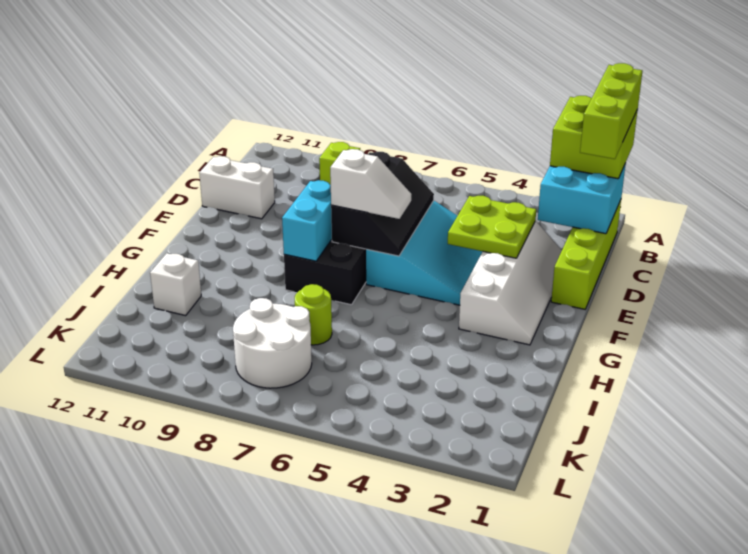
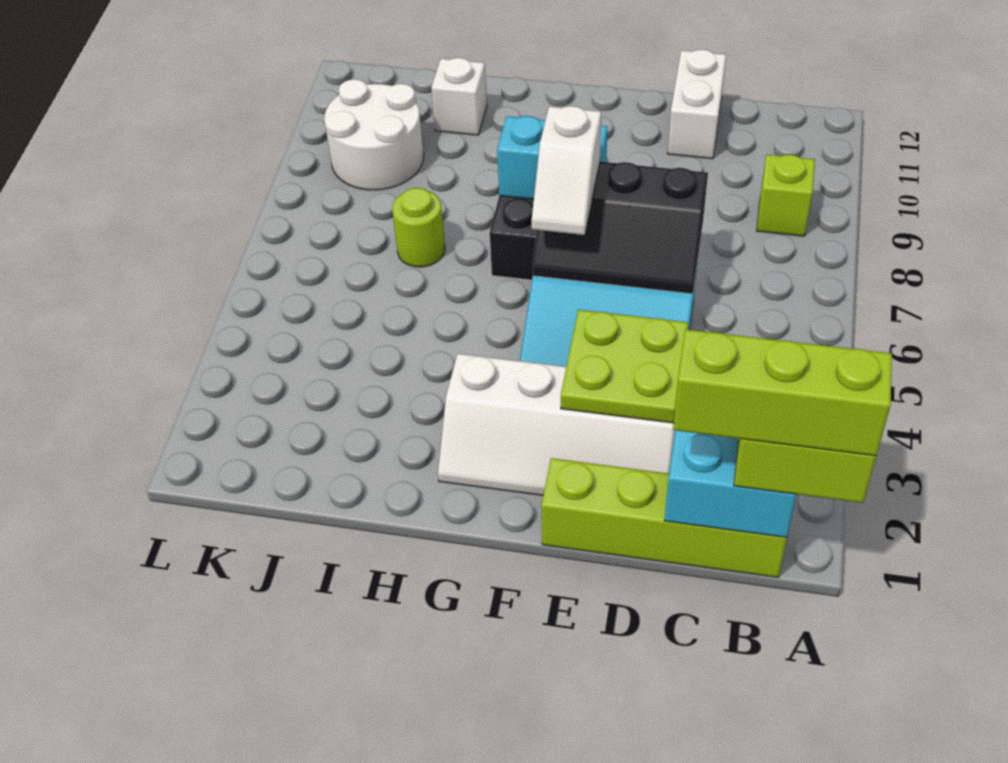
white round brick J7:K8 level 1 -> white round brick J9:K10 level 1

